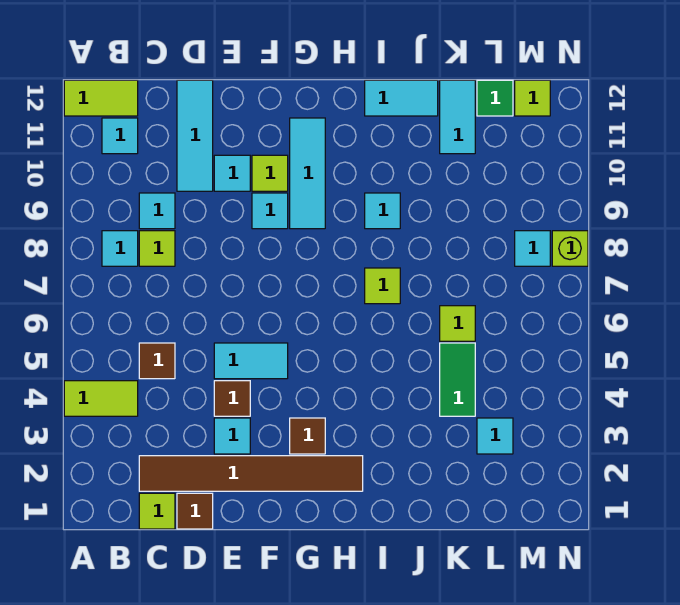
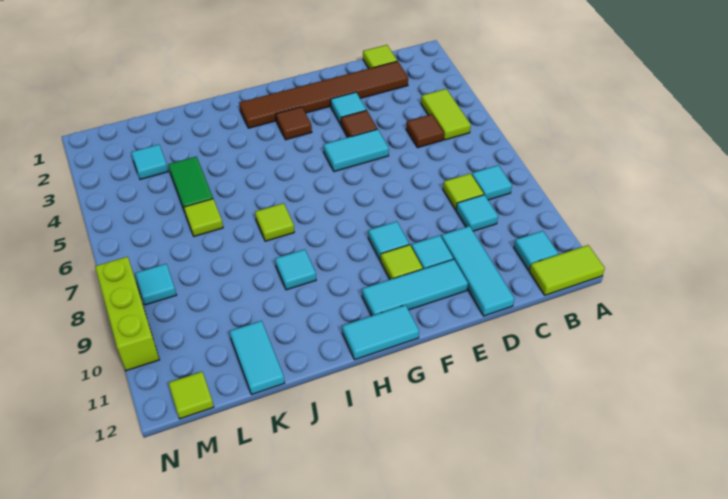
lime tile A4:B4 level 1 -> lime tile B4:B5 level 1
brown tile D1 level 1 -> none
cyan tile G9:G11 level 1 -> cyan tile E11:G11 level 1
cyan tile I12:J12 level 1 -> cyan tile G12:H12 level 1
green tile L12 level 1 -> none
lime brick N8 level 1 -> lime brick N8:N10 level 1

